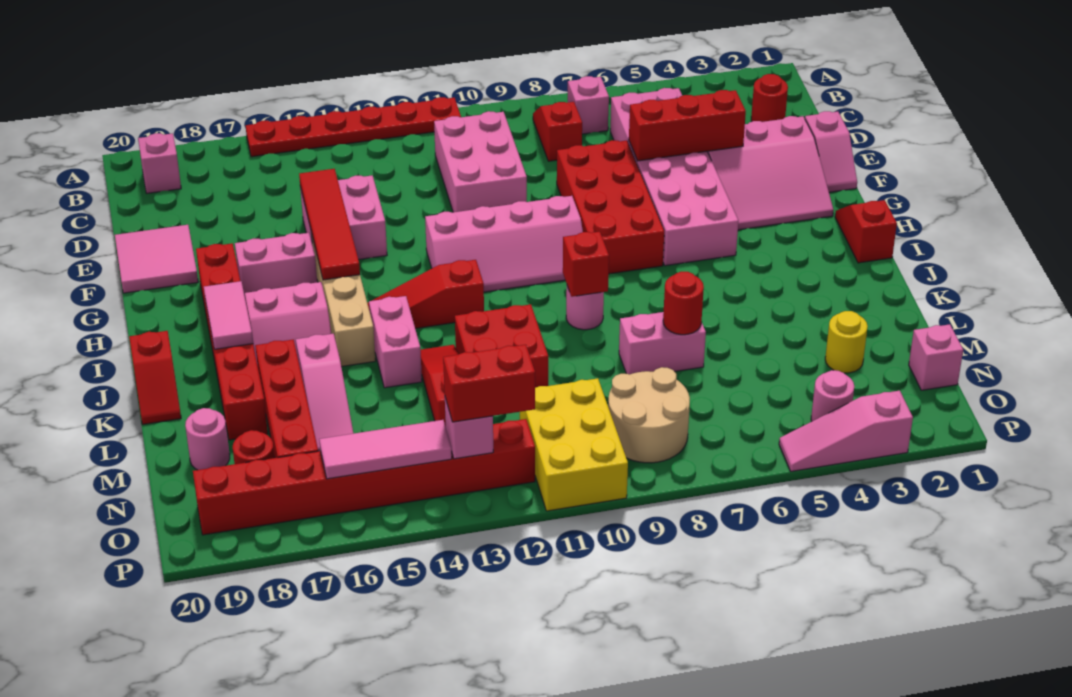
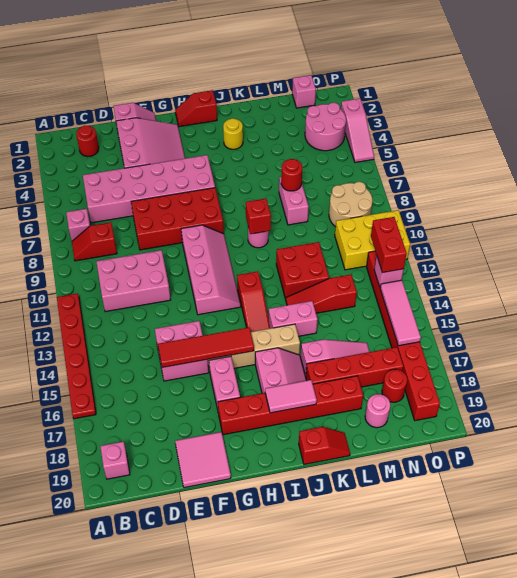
red brick E4:E6 level 2 -> none
yellow round brick M3 level 1 -> yellow round brick J3 level 1
pink round brick O4 level 1 -> pink round brick N3:O4 level 1

